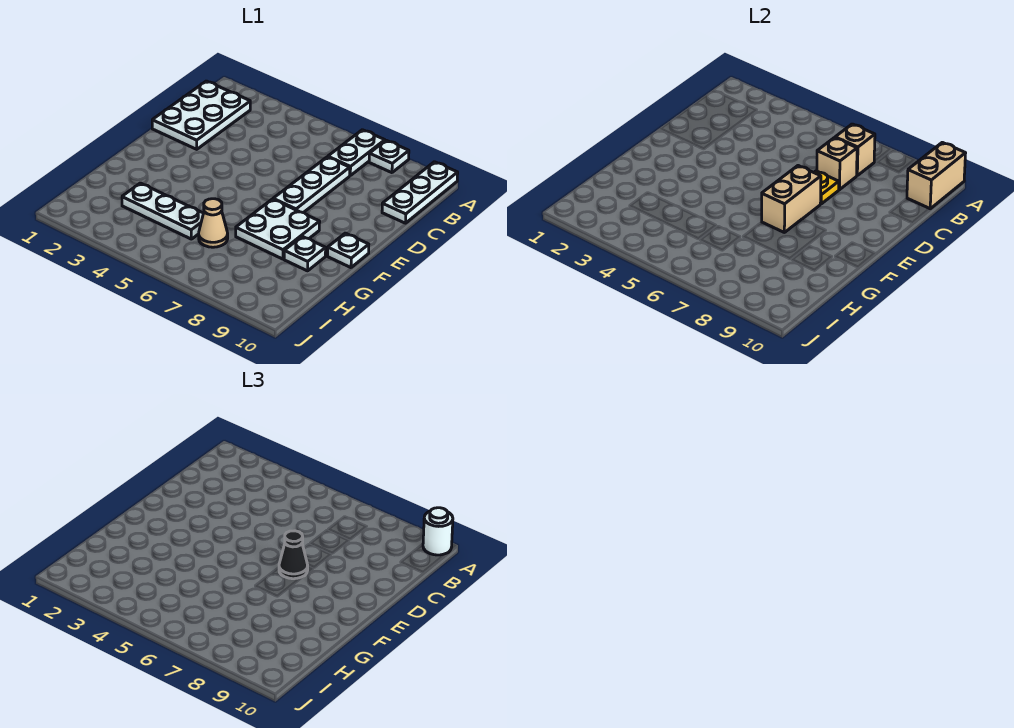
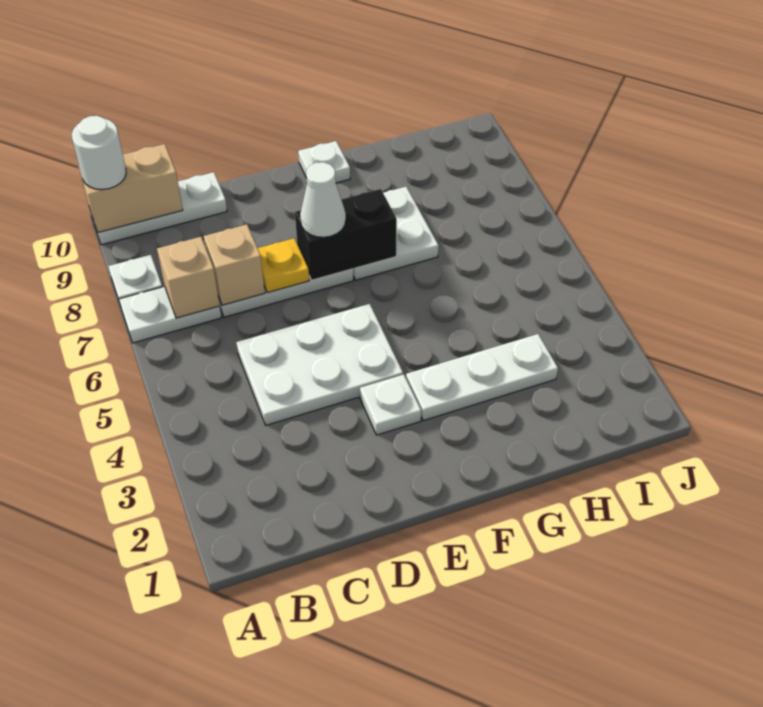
white plate B1:D2 level 1 -> white plate C4:E5 level 1
tan brick E7:F7 level 2 -> black brick E7:F7 level 2
black cone E7 level 3 -> white cone E7 level 3
white plate G9 level 1 -> white plate E3 level 1
white plate H3:H5 level 1 -> white plate F3:H3 level 1
tan cone H6 level 1 -> none

